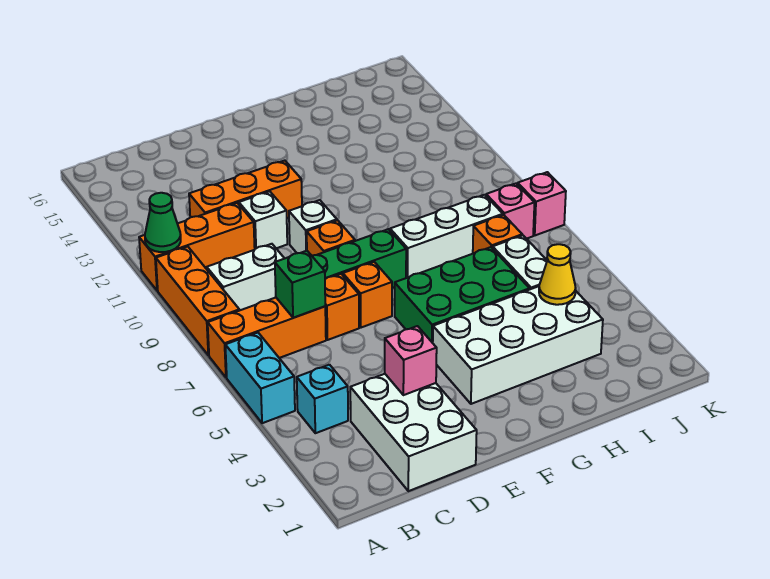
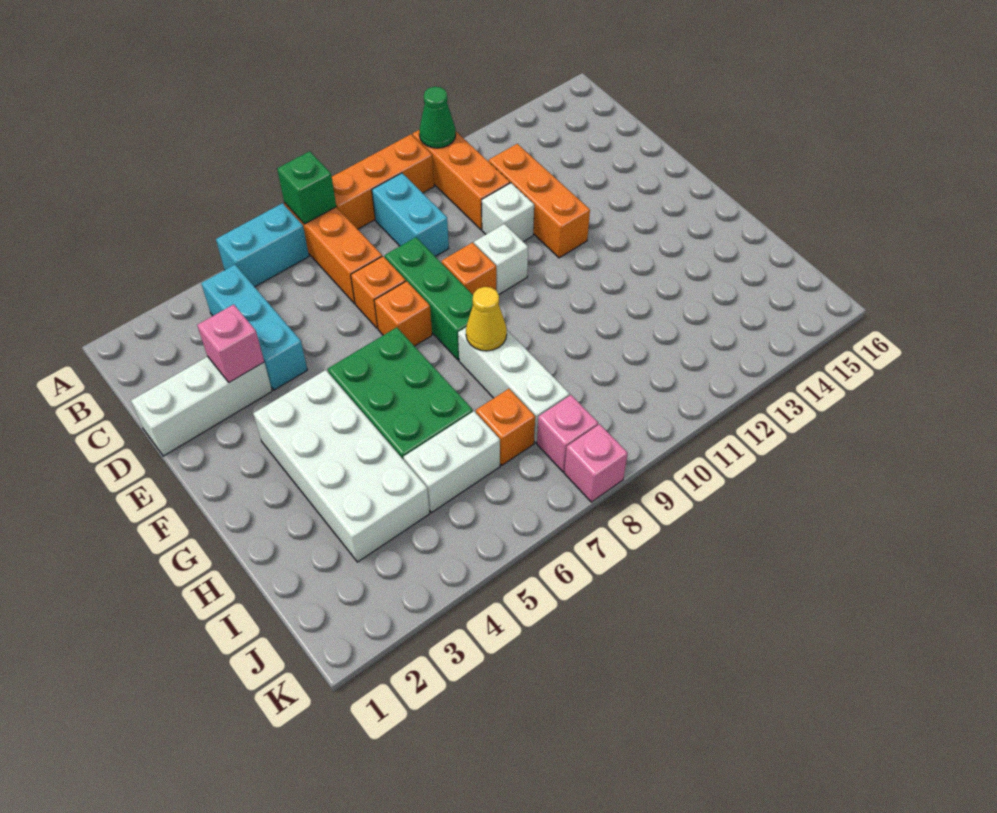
cyan brick B4 level 1 -> cyan brick B4:D4 level 1
white brick B9:C9 level 1 -> cyan brick B9:C9 level 1
white brick C1:D3 level 1 -> white brick D1:D3 level 1
green brick C7 level 2 -> green brick A7 level 2
yellow cone I4 level 2 -> yellow cone G8 level 2

